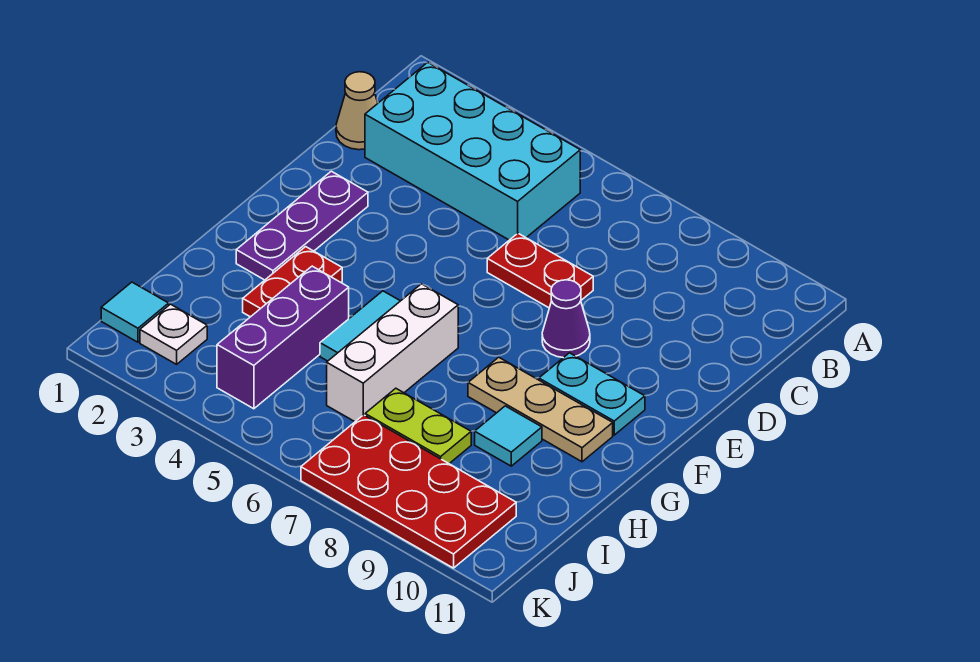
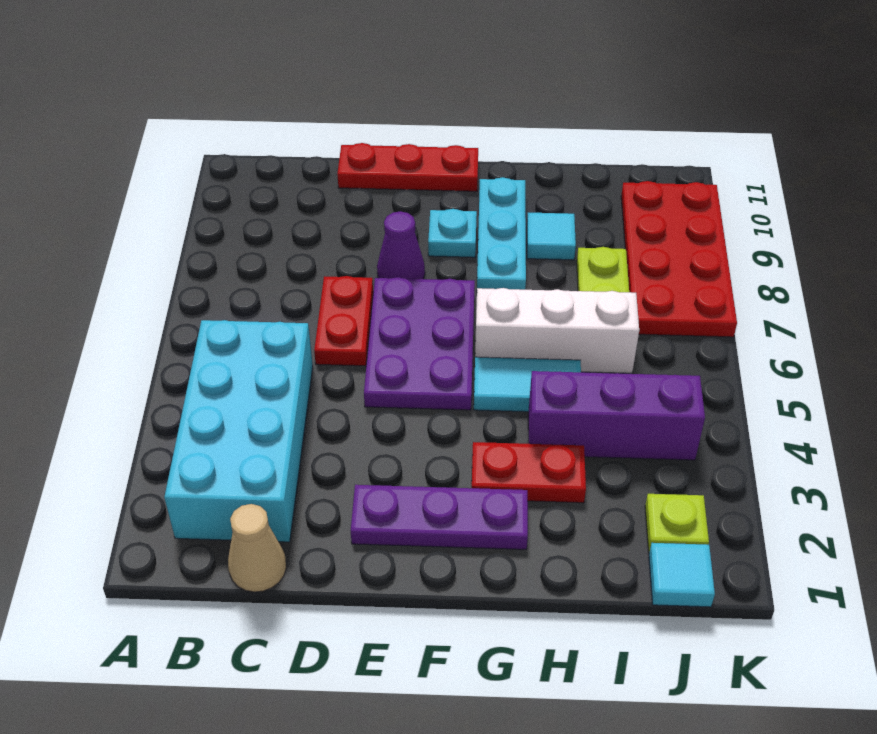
none -> red plate D11:F11 level 1
none -> purple plate E5:F7 level 1
cyan plate F9:F10 level 1 -> cyan plate F9 level 1
tan plate G8:G10 level 1 -> cyan plate G8:G10 level 1
white plate J2 level 1 -> lime plate J2 level 1

